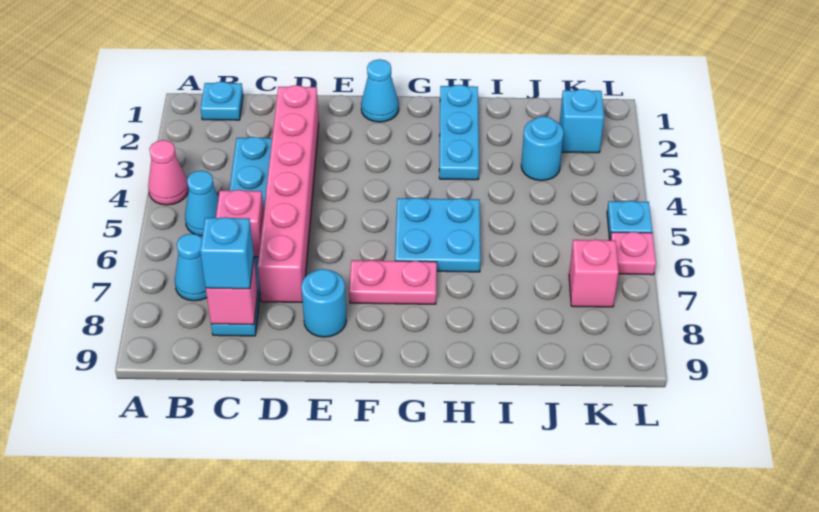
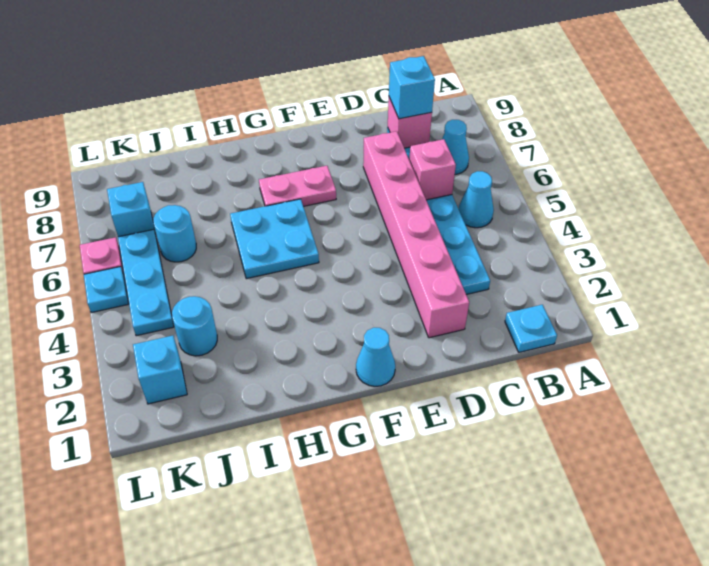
pink cone A4 level 1 -> none
cyan round brick E8 level 1 -> cyan round brick J6 level 1
cyan plate H1:H3 level 1 -> cyan plate K4:K6 level 1
pink brick K7 level 1 -> cyan brick K7 level 1

